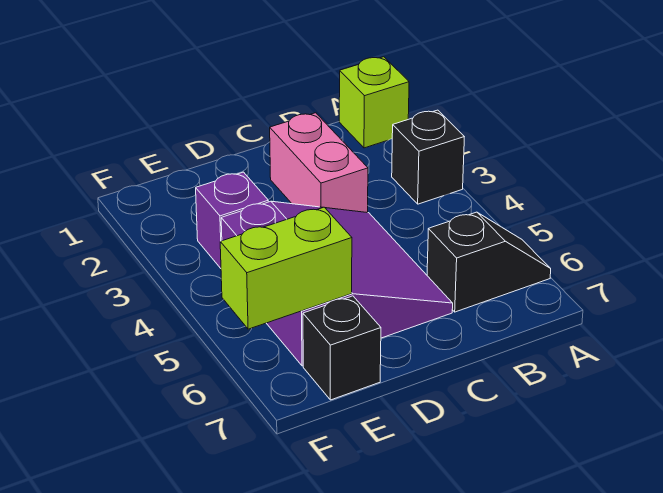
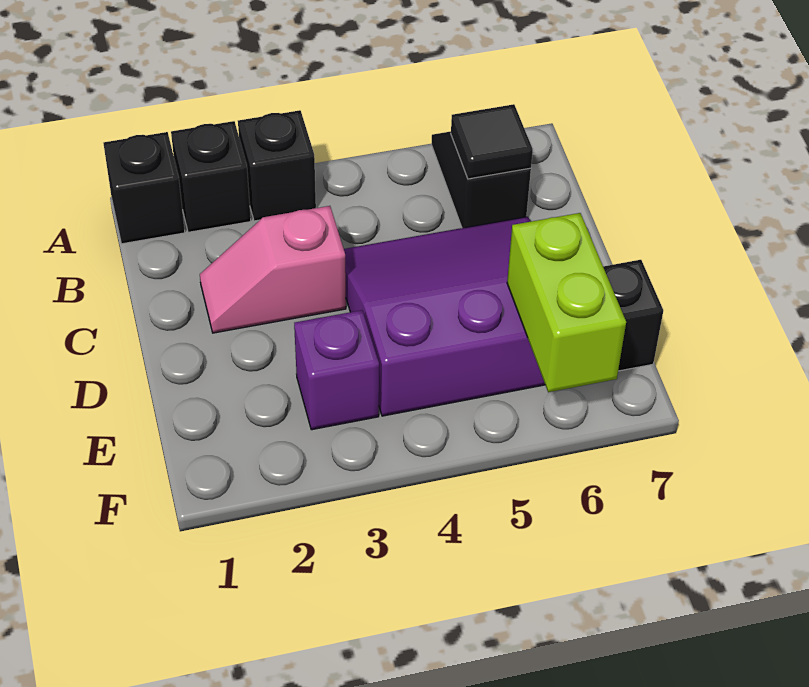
lime brick A1 level 1 -> black brick A1 level 1
none -> black brick A2 level 1
none -> black tile B6 level 2
pink brick C2:C3 level 1 -> pink slope C2:C3 level 1 top 3

